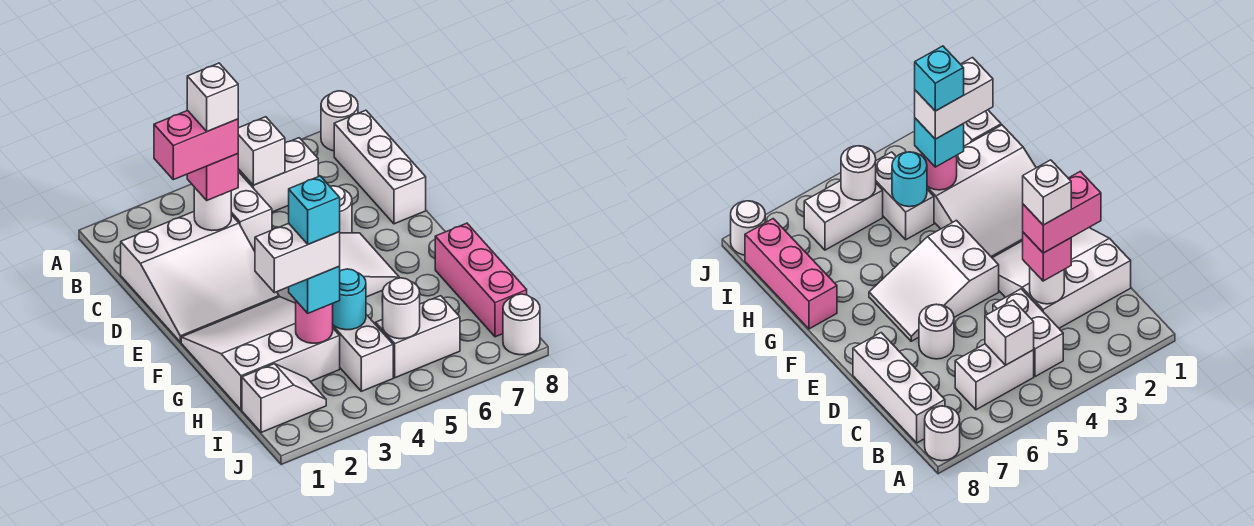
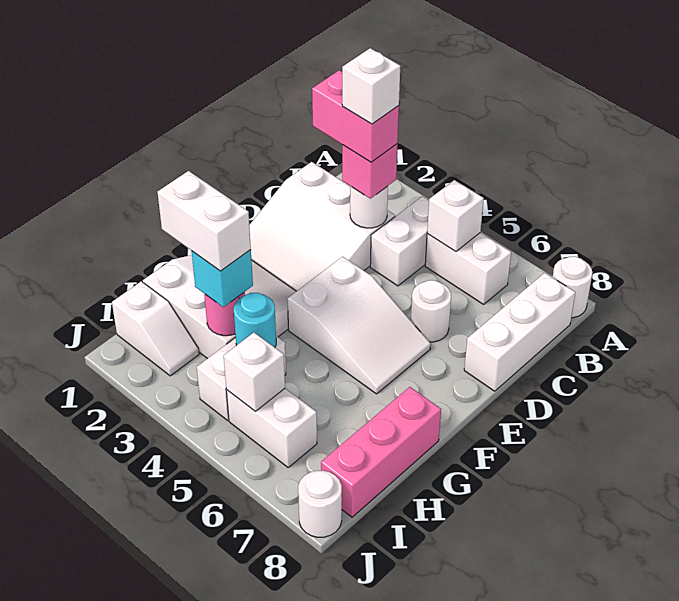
cyan brick H3 level 5 -> none
white round brick I5 level 2 -> white brick I5 level 2

